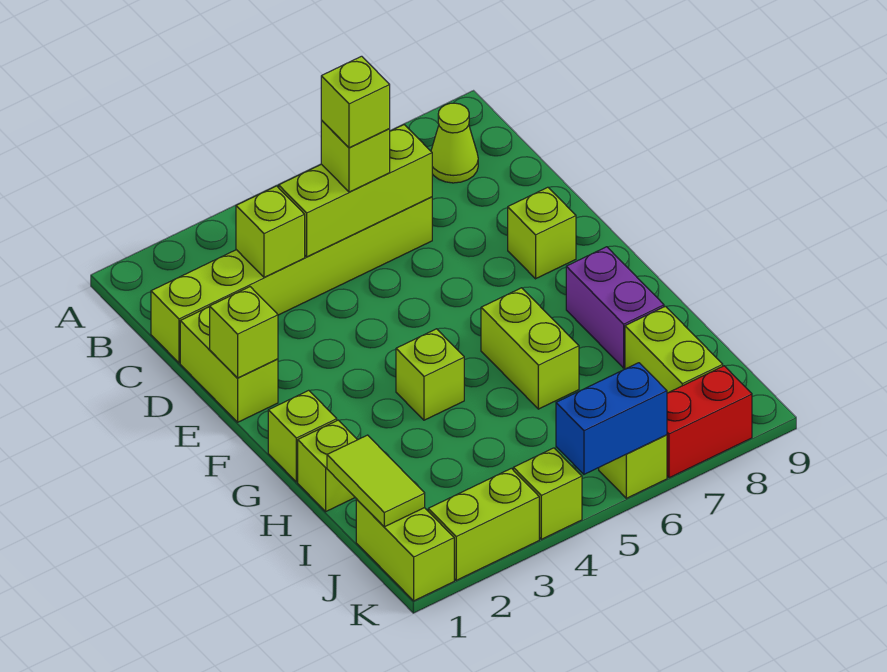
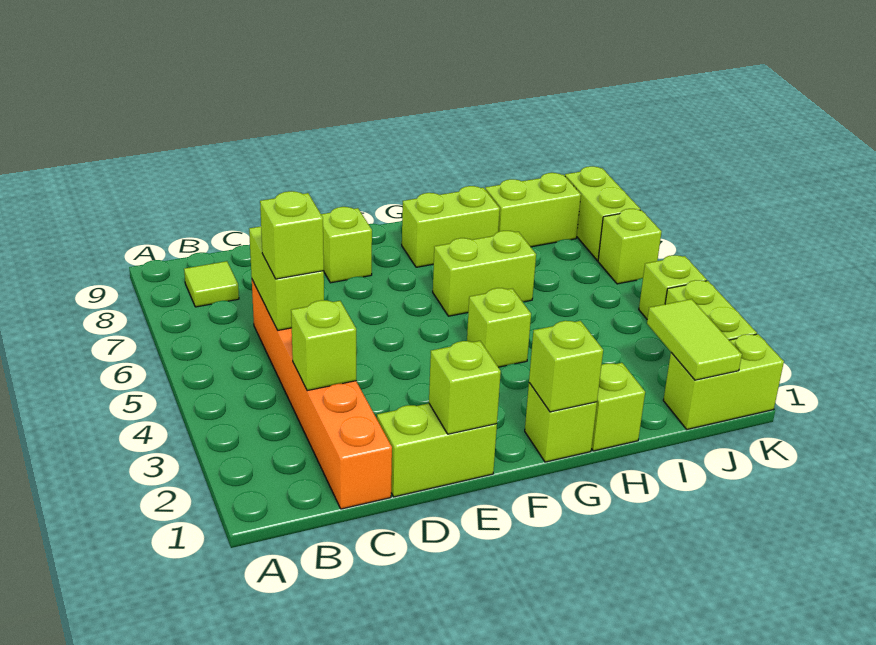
lime cone B8 level 1 -> lime tile B8 level 1
lime brick C1:C6 level 1 -> orange brick C1:C6 level 1
lime brick C4:C6 level 2 -> lime brick C5:C6 level 2
lime brick C5 level 4 -> lime brick G1 level 2
purple brick G8:H8 level 1 -> lime brick G8:H8 level 1
lime tile I1:J1 level 2 -> lime tile J1:J2 level 2
blue brick K5:K6 level 2 -> none
red brick K7:K8 level 1 -> lime brick K7:K8 level 1

